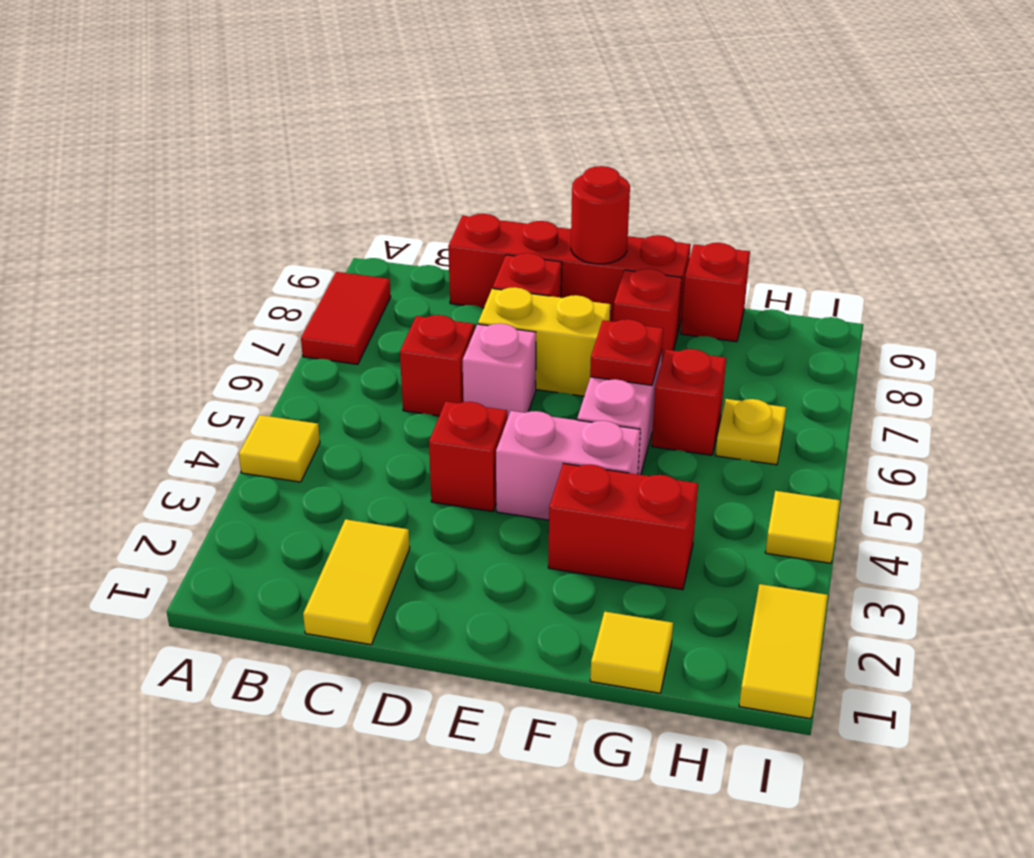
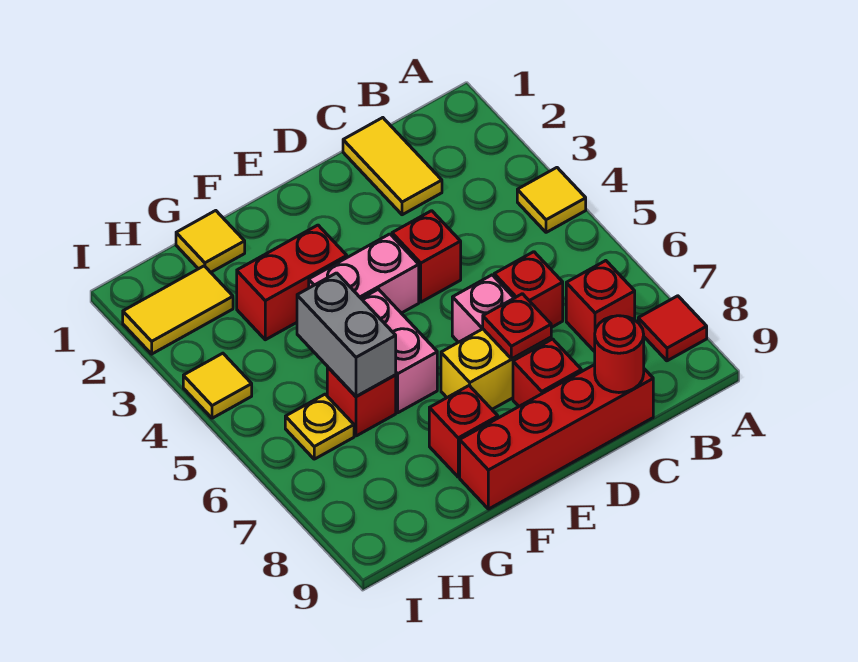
red tile A7:A8 level 1 -> red tile A8 level 1
red round brick E9 level 2 -> red round brick C9 level 2
red plate F6 level 2 -> red plate D7 level 2
none -> grey brick G5:G6 level 2
red brick G9 level 1 -> red brick B7 level 1
yellow tile I1:I2 level 1 -> yellow tile H2:I2 level 1

